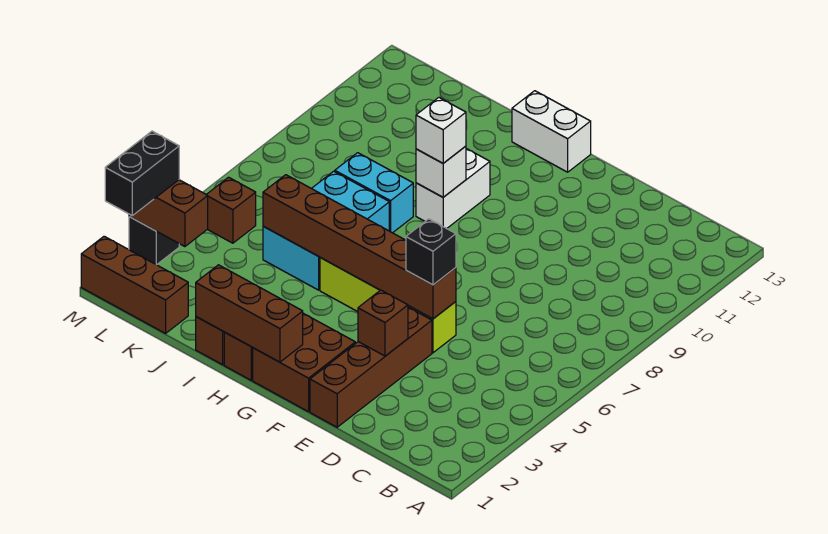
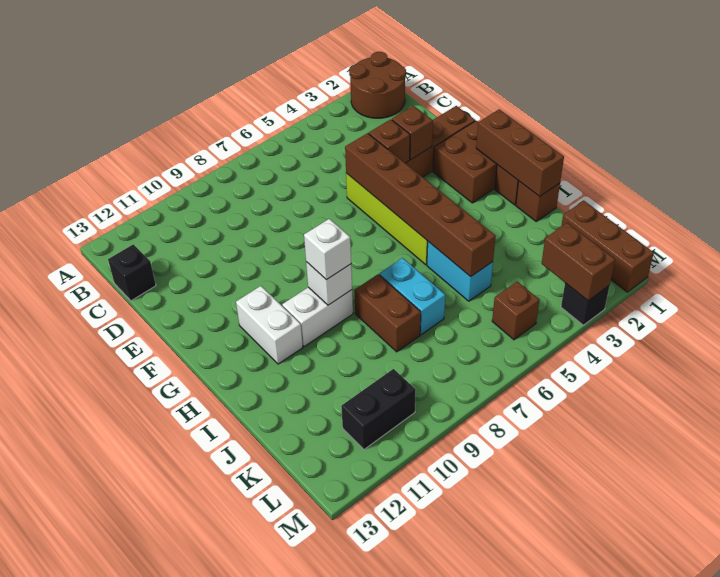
none -> brown round brick A1:B2 level 1
none -> brown brick E4 level 2
black brick E5 level 3 -> black brick C13 level 1
white brick G13:H13 level 1 -> white brick G11:H11 level 1
cyan brick I8:J8 level 1 -> brown brick I8:J8 level 1
black brick M2:M3 level 3 -> black brick L10:L11 level 1

